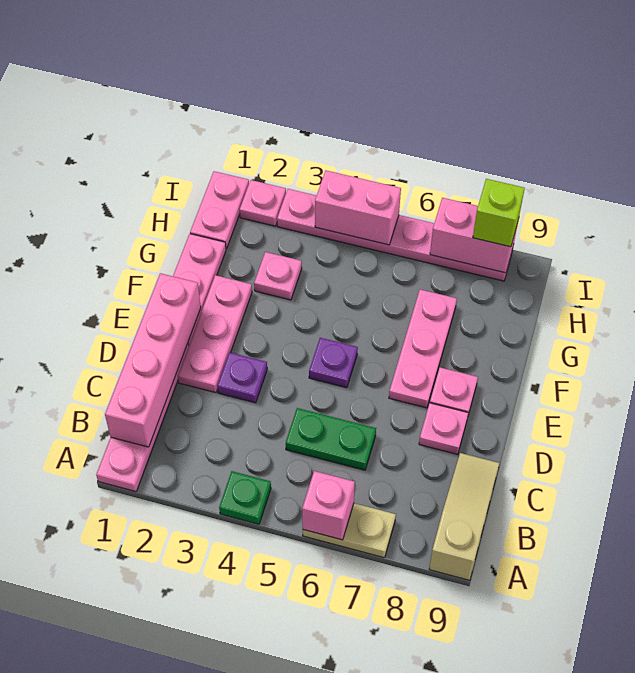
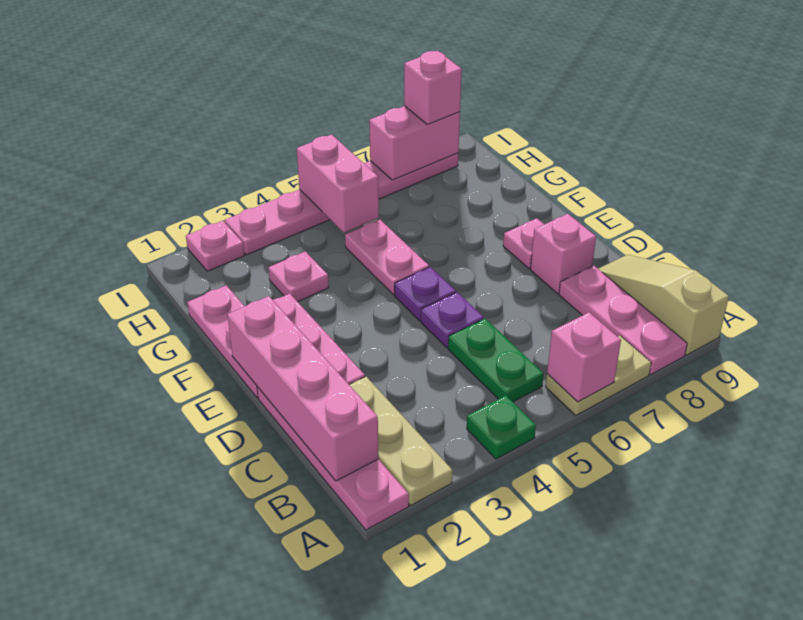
none -> tan plate A2:C2 level 1
green plate C5:C6 level 1 -> green plate B5:C5 level 1
purple plate D3 level 1 -> purple plate D5 level 1
pink plate D8 level 1 -> pink brick D8 level 1
pink plate E7:G7 level 1 -> pink plate A8:C8 level 1
pink plate H1:I1 level 1 -> pink plate F5:G5 level 1
pink brick I4:I5 level 2 -> pink brick H5:I5 level 2
lime brick I8 level 3 -> pink brick I8 level 3

